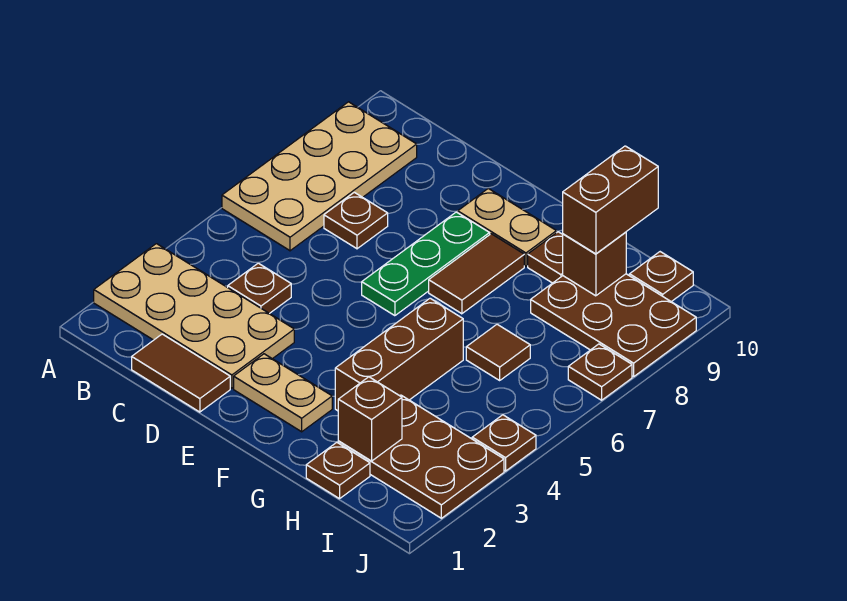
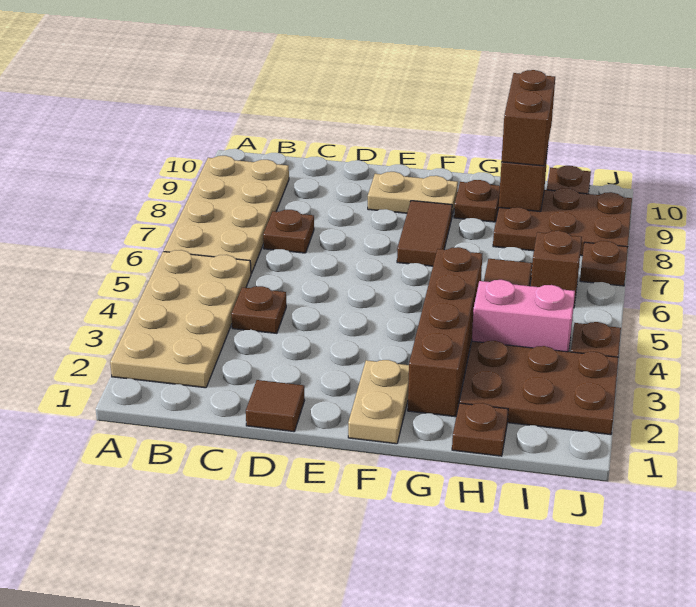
tan plate A2:D3 level 1 -> tan plate A2:B5 level 1
brown tile C1:D1 level 1 -> brown tile D1 level 1
tan plate E2:F2 level 1 -> tan plate F1:F2 level 1
green plate E6:E8 level 1 -> none
brown brick G3:G5 level 1 -> brown brick G2:G5 level 1
brown brick H2 level 2 -> brown brick I6 level 1
none -> pink brick H4:I4 level 1

